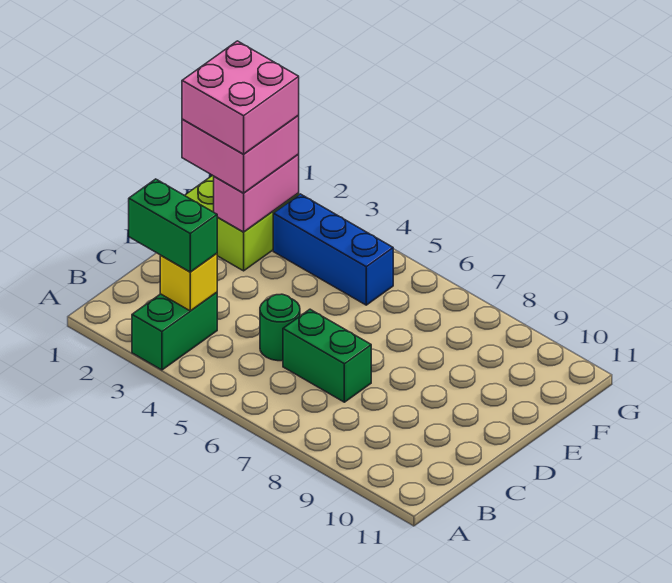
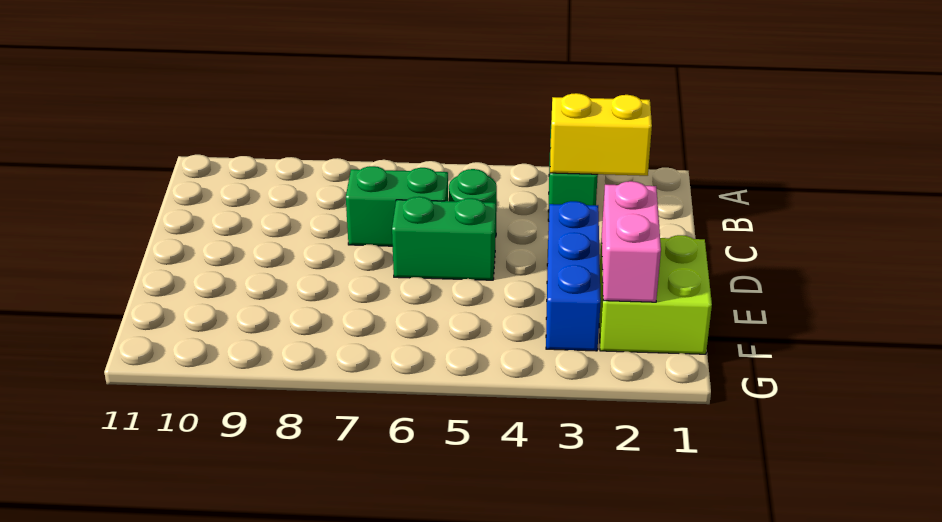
green brick B2:B3 level 3 -> green brick D5:D6 level 1
yellow brick B3 level 2 -> yellow brick B2:B3 level 2
pink brick E1:F2 level 3 -> none
pink brick E1:F2 level 4 -> none
blue brick F3:F5 level 1 -> blue brick D3:F3 level 1

